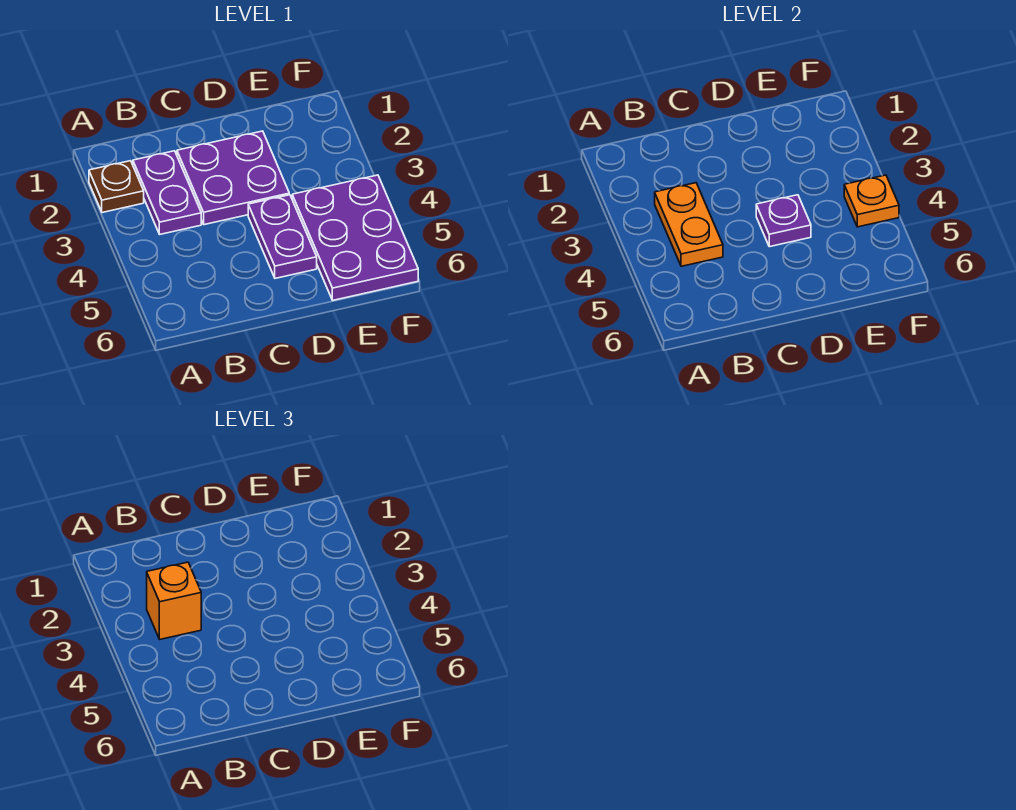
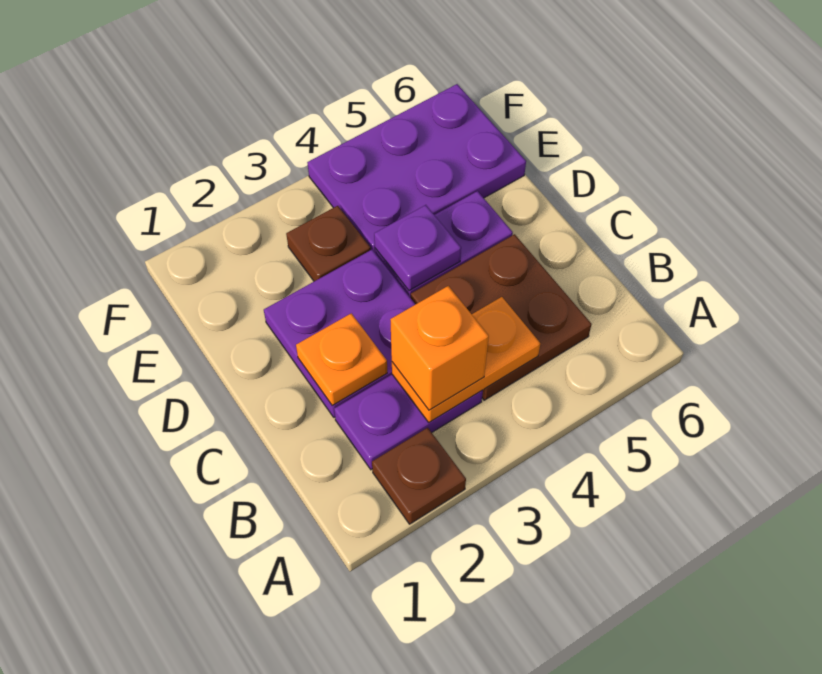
none -> brown plate B4:C5 level 1
none -> brown plate E3 level 1
orange plate F4 level 2 -> orange plate C2 level 2

